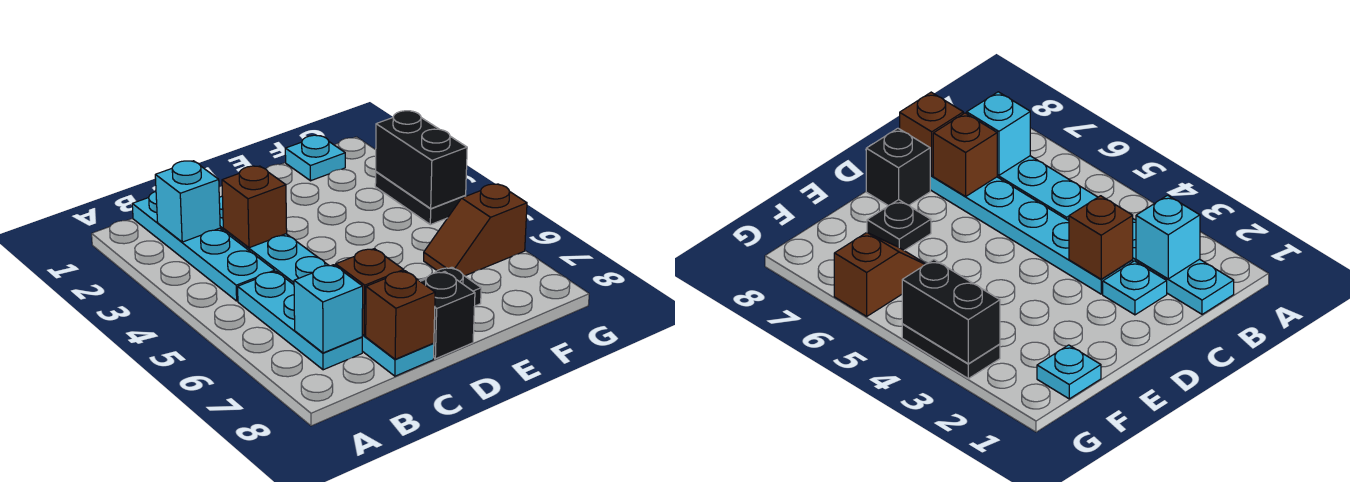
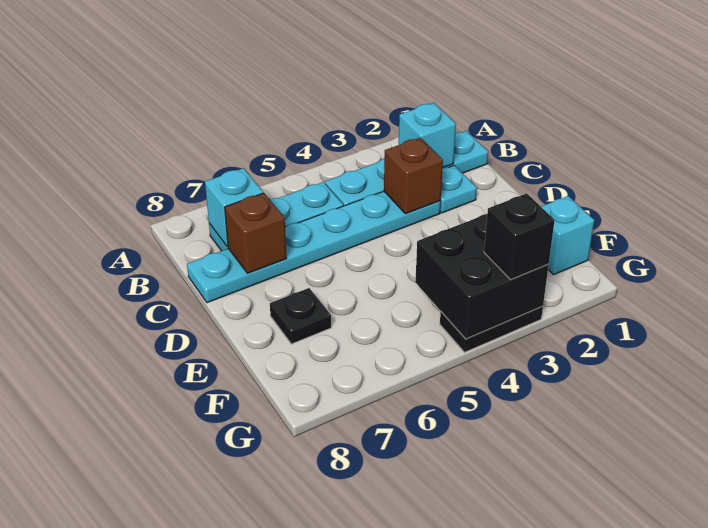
brown brick C8 level 2 -> none
black brick D8 level 1 -> black brick G3 level 3
cyan plate F1 level 1 -> cyan brick F1 level 1
brown slope F6:G6 level 1 top G -> none
black brick G3:G4 level 2 -> black brick F3:G4 level 2

